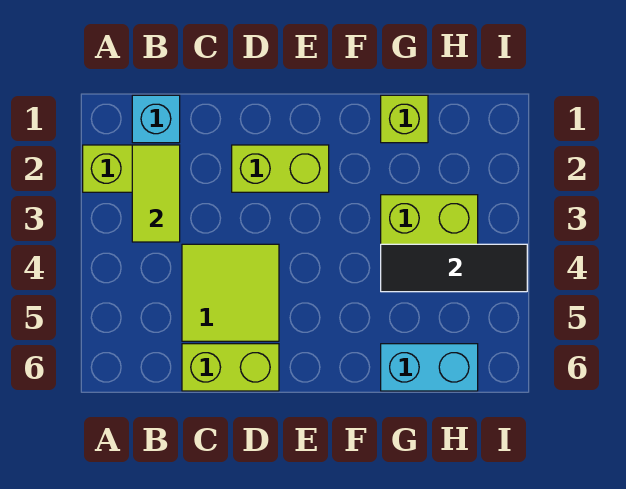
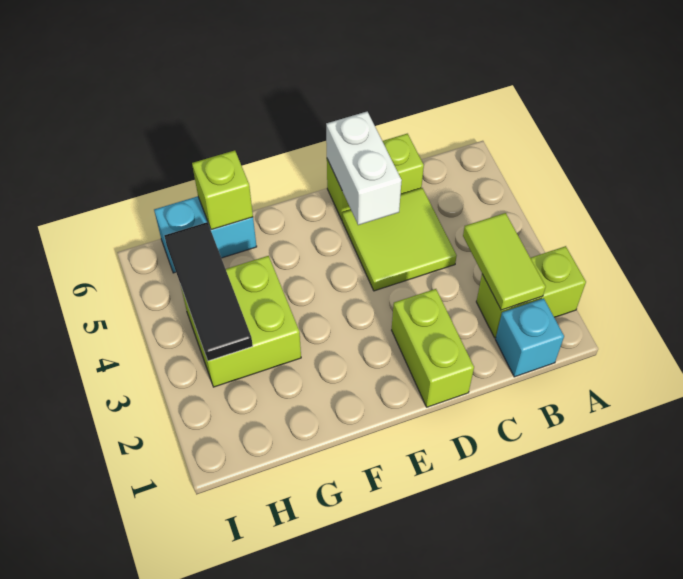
lime brick D2:E2 level 1 -> lime brick D1:D2 level 1
none -> white brick D5:D6 level 2
lime brick G1 level 1 -> lime brick G6 level 2
black tile G4:I4 level 2 -> black tile H3:H5 level 2

